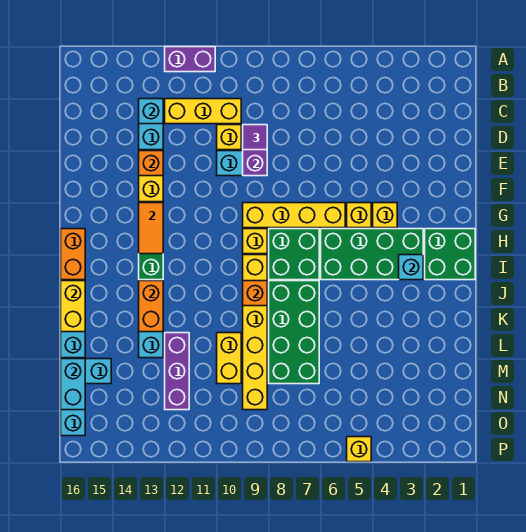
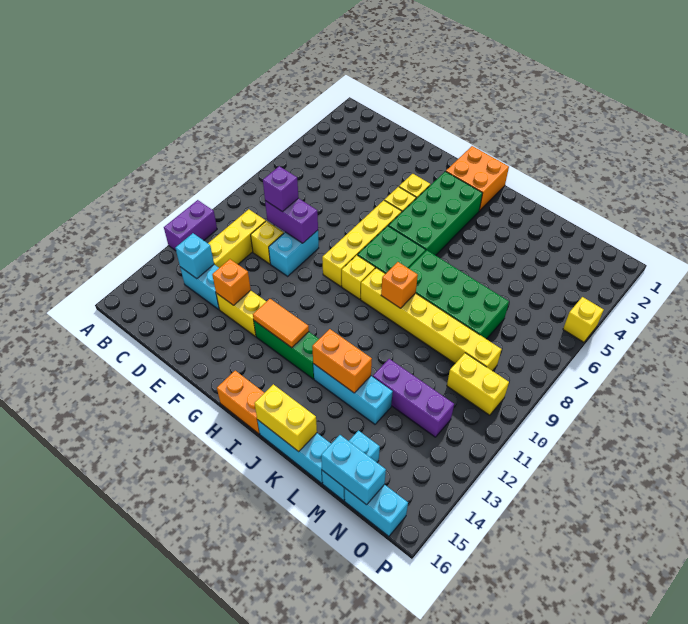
purple tile D9 level 3 -> purple brick D9 level 3
green brick H1:I2 level 1 -> orange brick H1:I2 level 1
cyan brick I3 level 2 -> none
yellow brick L10:M10 level 1 -> yellow brick N10:O10 level 1

